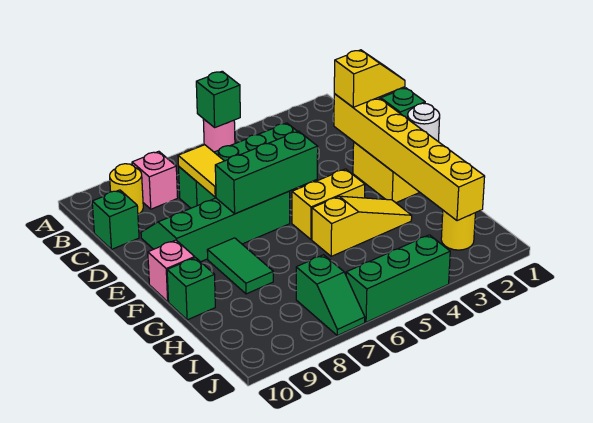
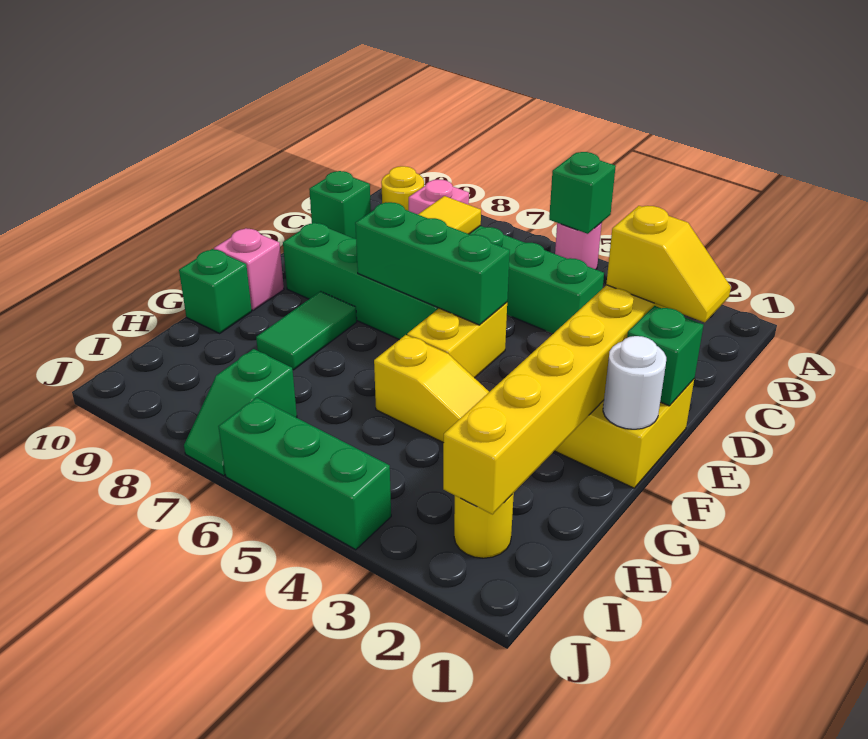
yellow brick F4:F5 level 1 -> yellow brick E5:F5 level 1

